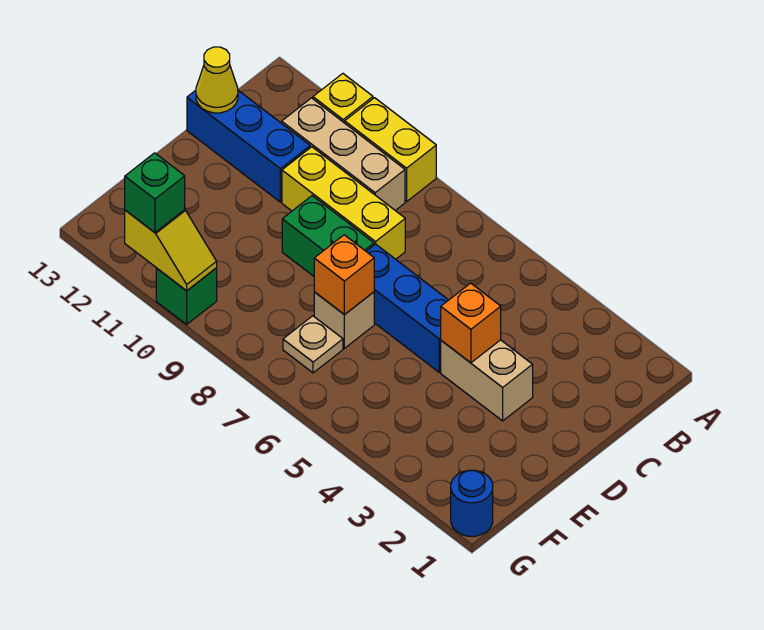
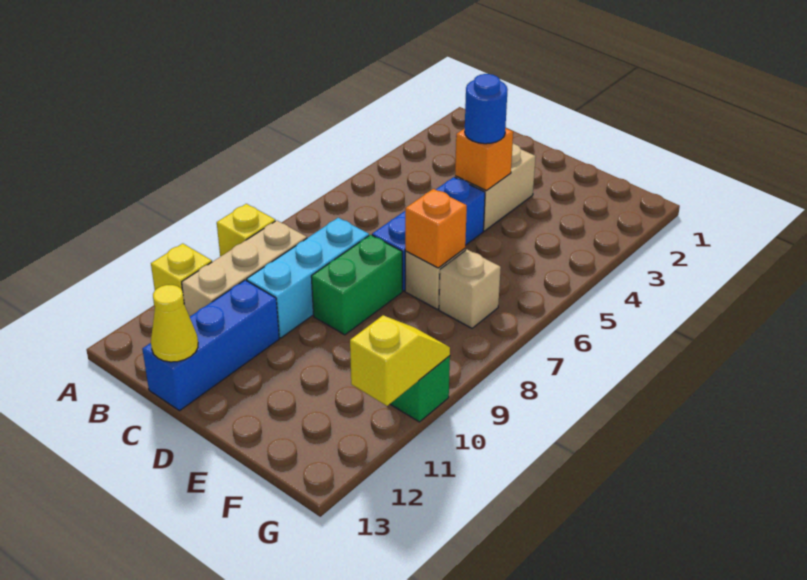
yellow brick A9:A10 level 1 -> yellow brick A9 level 1
yellow brick C8:C10 level 1 -> cyan brick C8:C10 level 1
tan plate F7 level 1 -> tan brick F7 level 1
blue round brick G1 level 1 -> blue round brick D4 level 3
green brick G11 level 3 -> none

